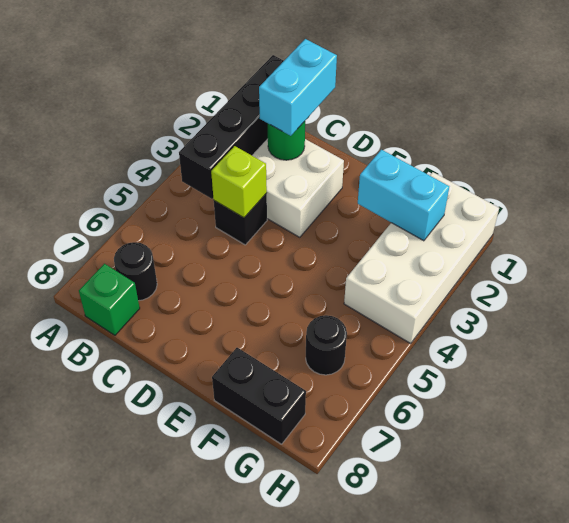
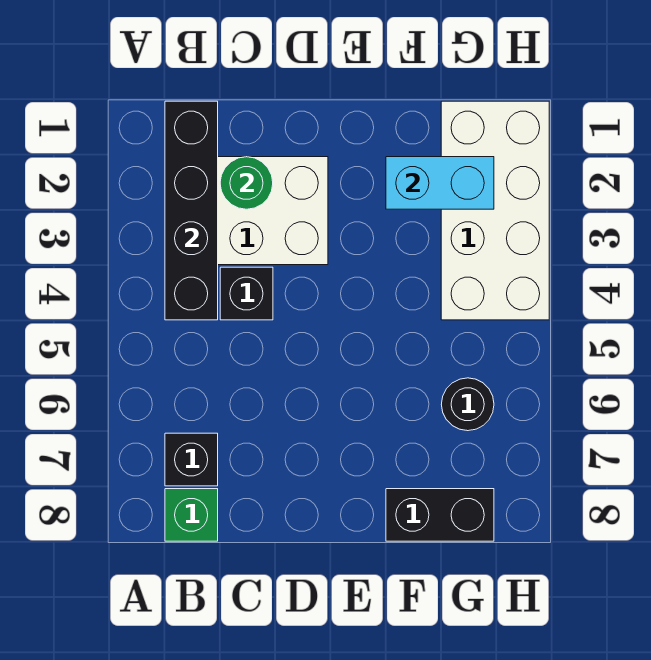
black round brick B7 level 1 -> black brick B7 level 1
cyan brick C1:C2 level 3 -> none
lime brick C4 level 2 -> none

